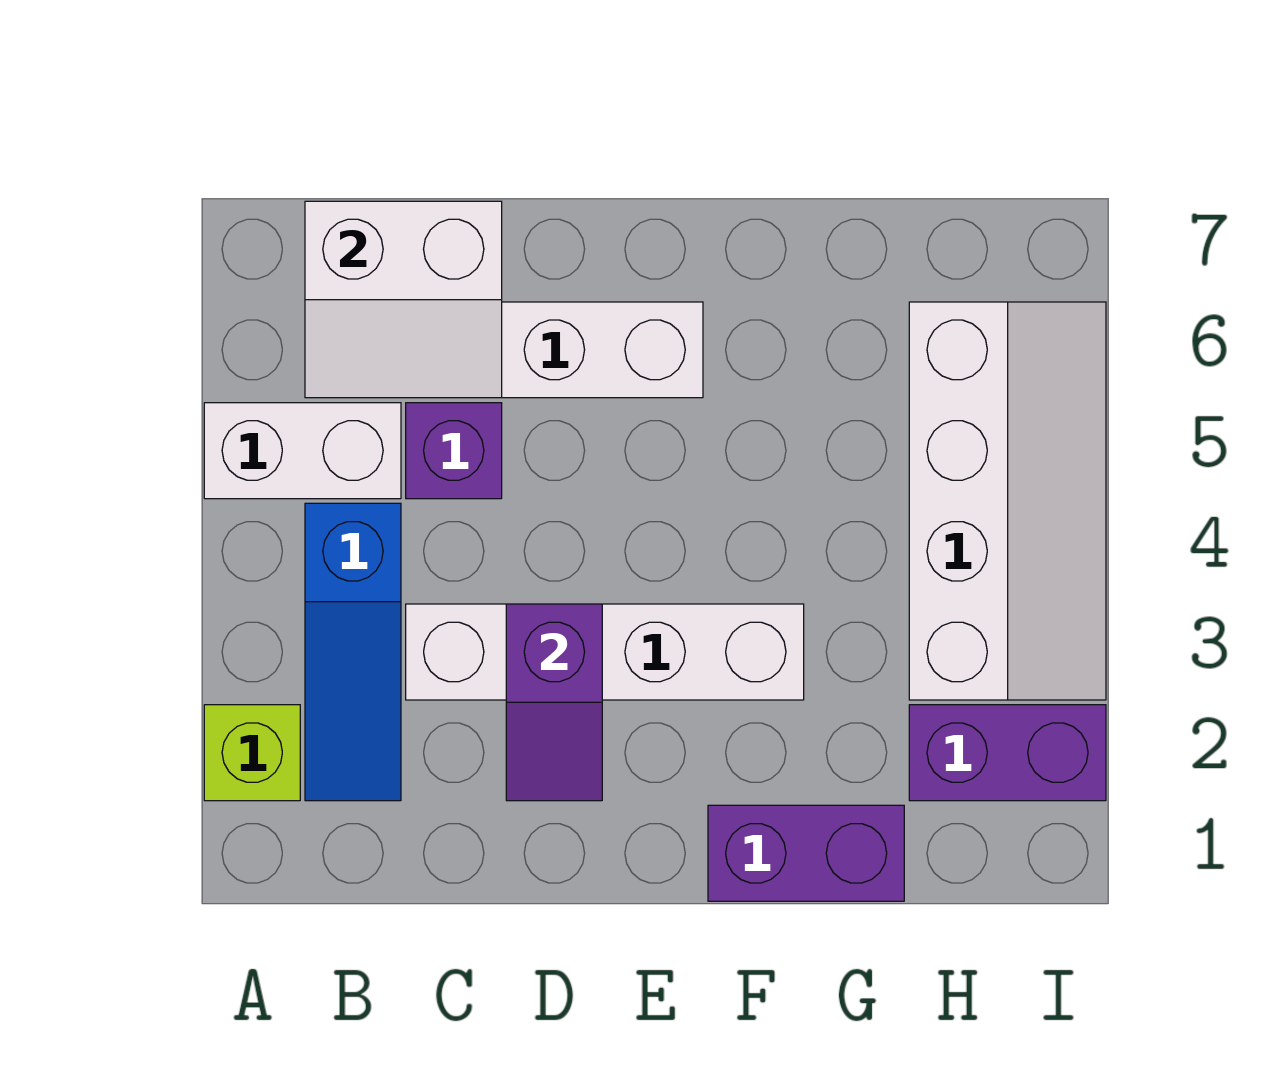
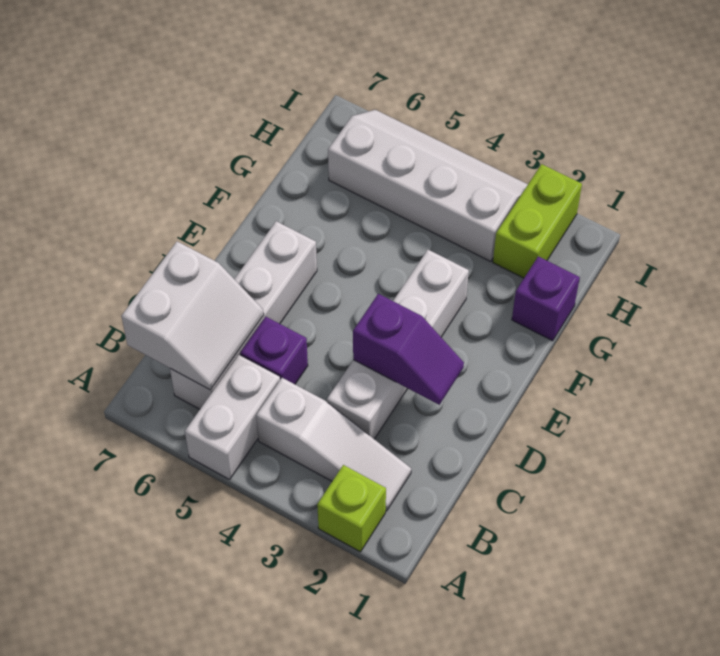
blue slope B2:B4 level 1 top 4 -> white slope B2:B4 level 1 top 4
purple brick F1:G1 level 1 -> purple brick G1 level 1
purple brick H2:I2 level 1 -> lime brick H2:I2 level 1

